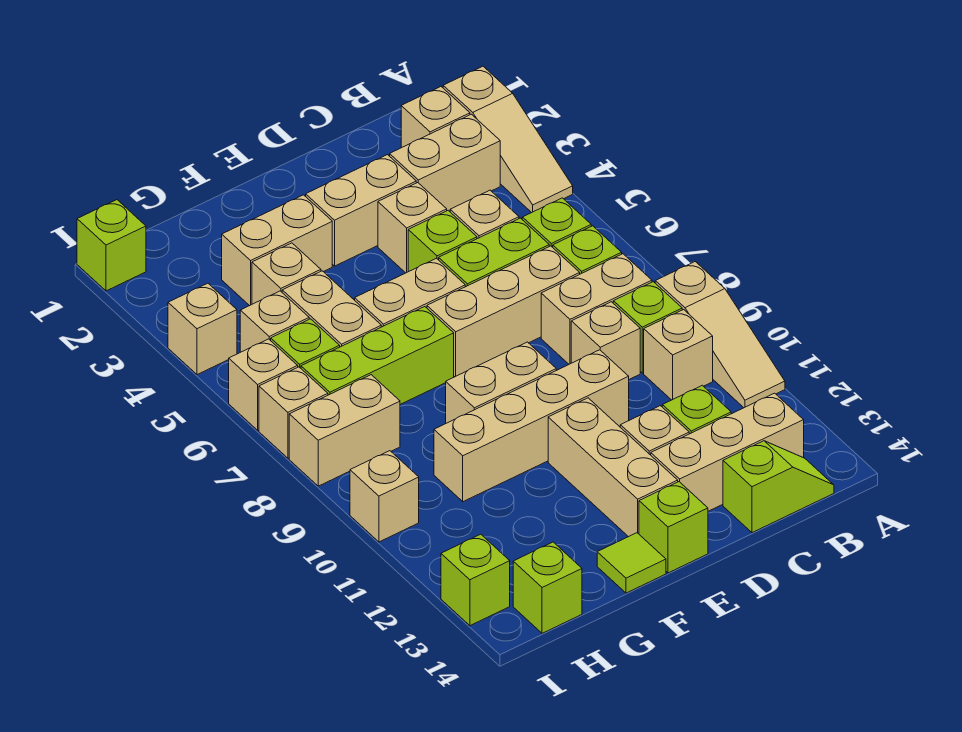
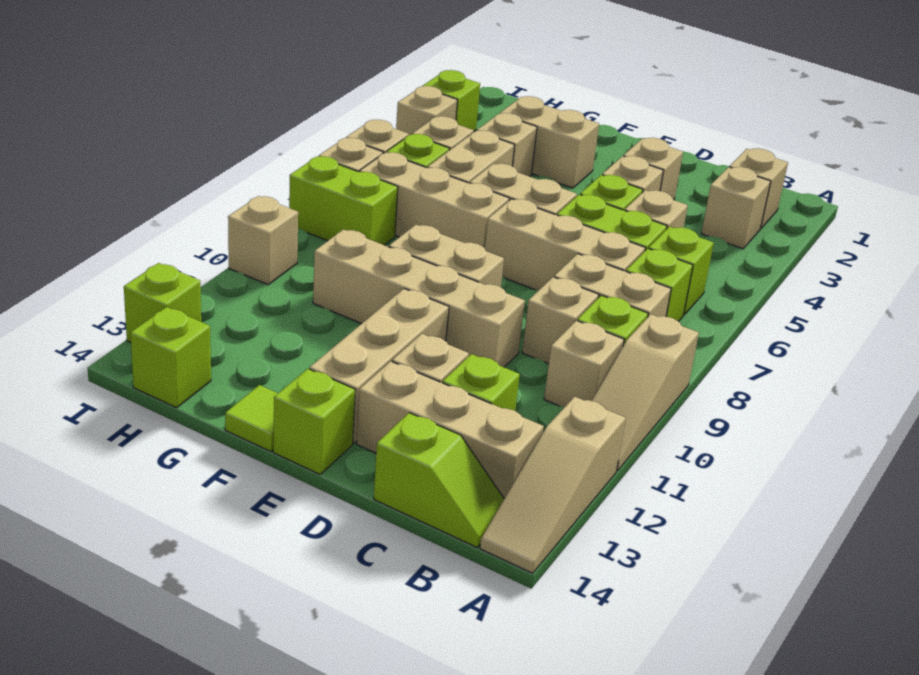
tan slope A2:A4 level 1 top 2 -> tan slope A12:A14 level 1 top 12
tan brick B3:C3 level 1 -> tan brick B3 level 1
tan brick D3:E3 level 1 -> tan brick D3 level 1
lime brick F7:H7 level 1 -> tan brick F7:H7 level 1
tan brick H8:I8 level 1 -> lime brick H8:I8 level 1
lime brick I1 level 1 -> lime brick I3 level 1

